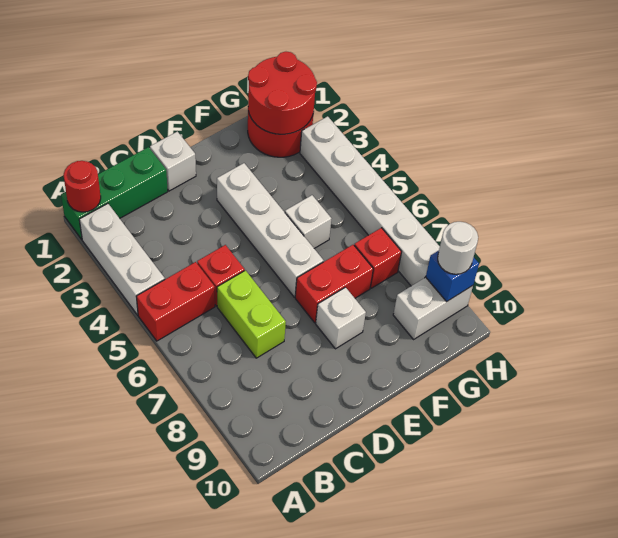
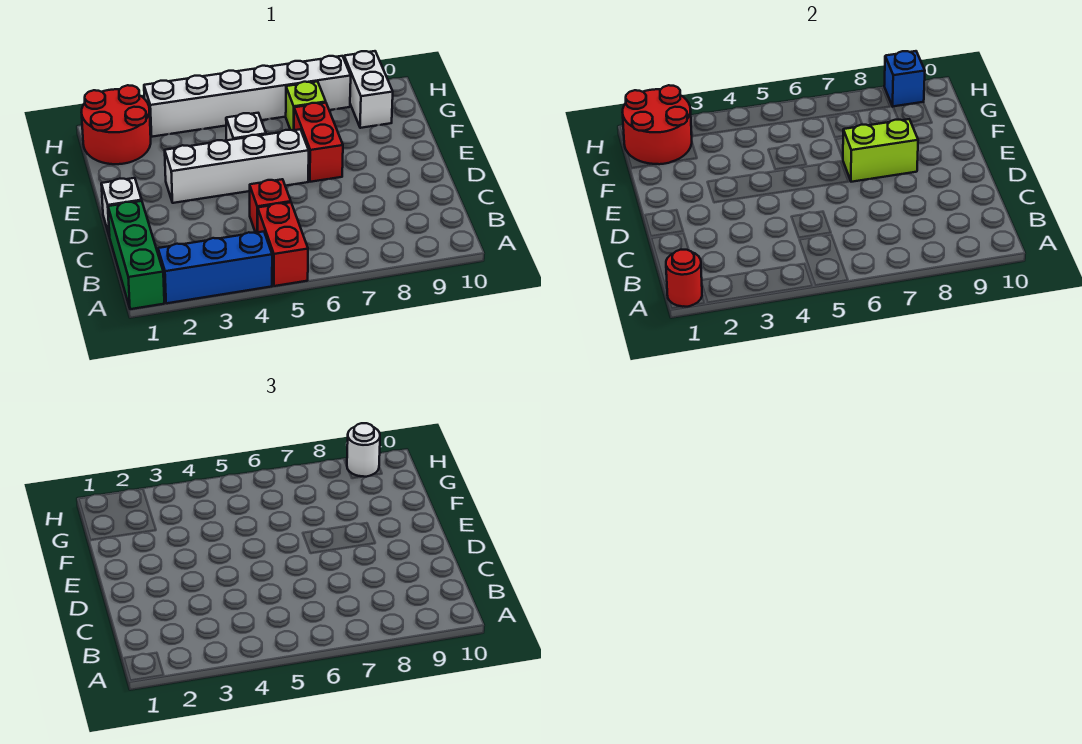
white brick A2:A4 level 1 -> blue brick A2:A4 level 1
lime brick C6:C7 level 1 -> lime brick E7:E8 level 2
white brick E8 level 1 -> none
red brick G7 level 1 -> lime brick G7 level 1

